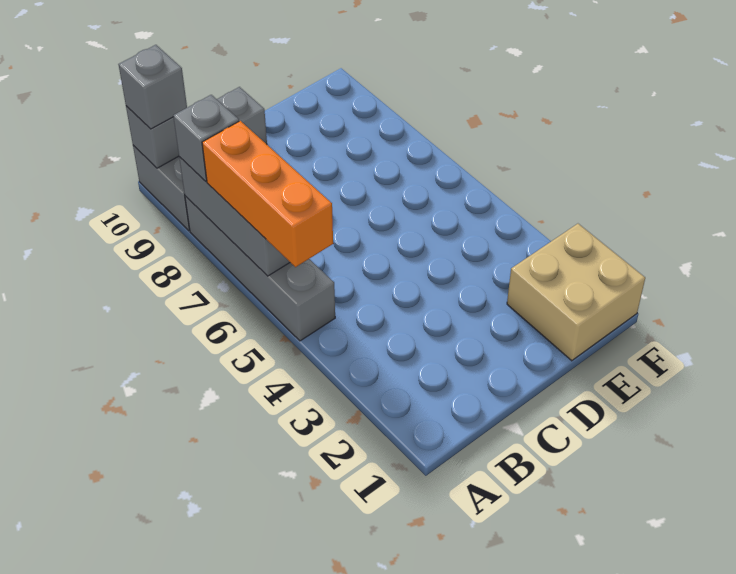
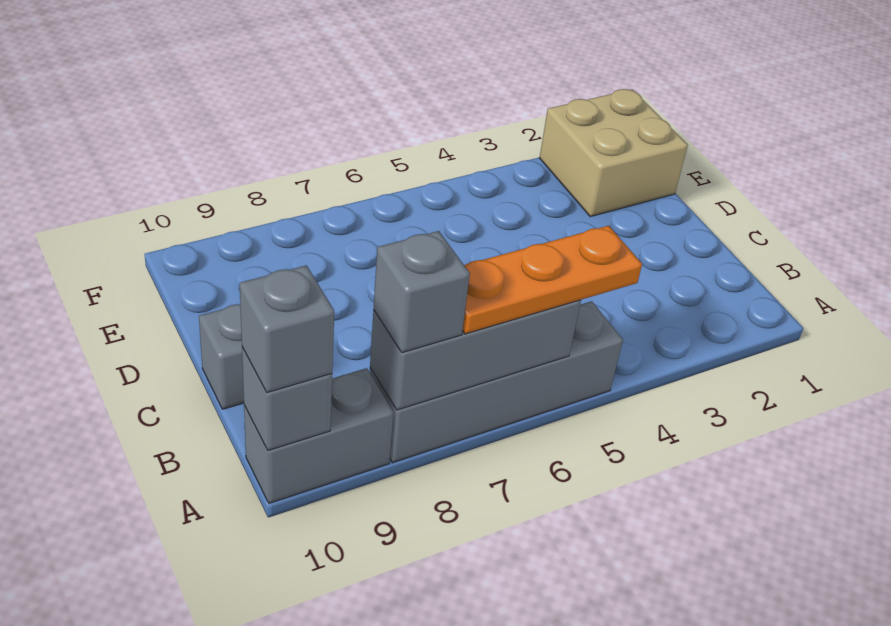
orange brick A5:A7 level 3 -> orange plate A5:A7 level 3

